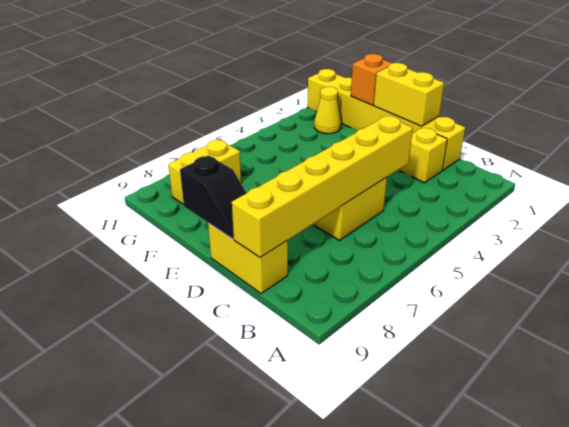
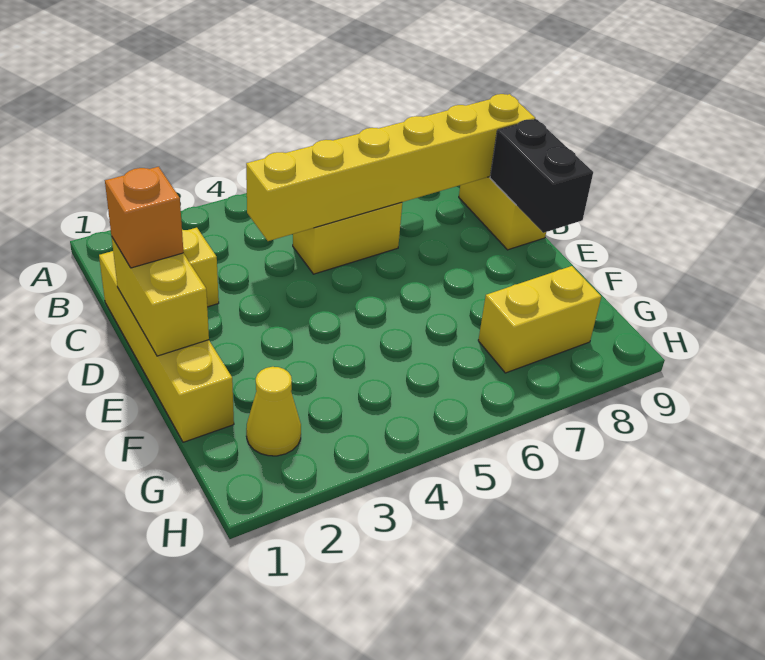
yellow brick C1:H1 level 1 -> yellow brick C1:F1 level 1
black slope D9:E9 level 2 top E -> black brick D9:E9 level 2
orange brick F1 level 2 -> orange brick D1 level 3

